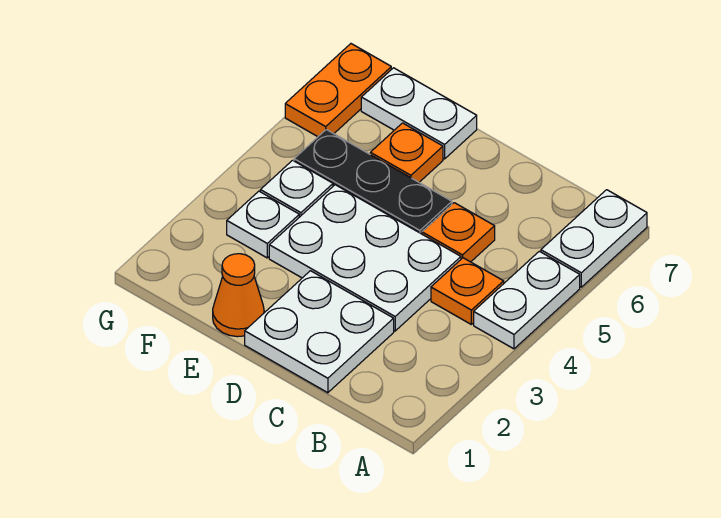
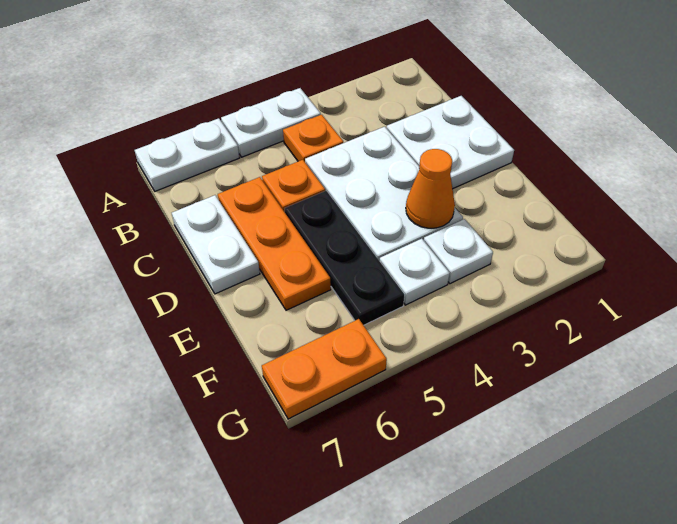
orange cone E1 level 1 -> orange cone E3 level 2
orange plate E6 level 1 -> orange plate C6:E6 level 1
white plate E7:F7 level 1 -> white plate C7:D7 level 1

